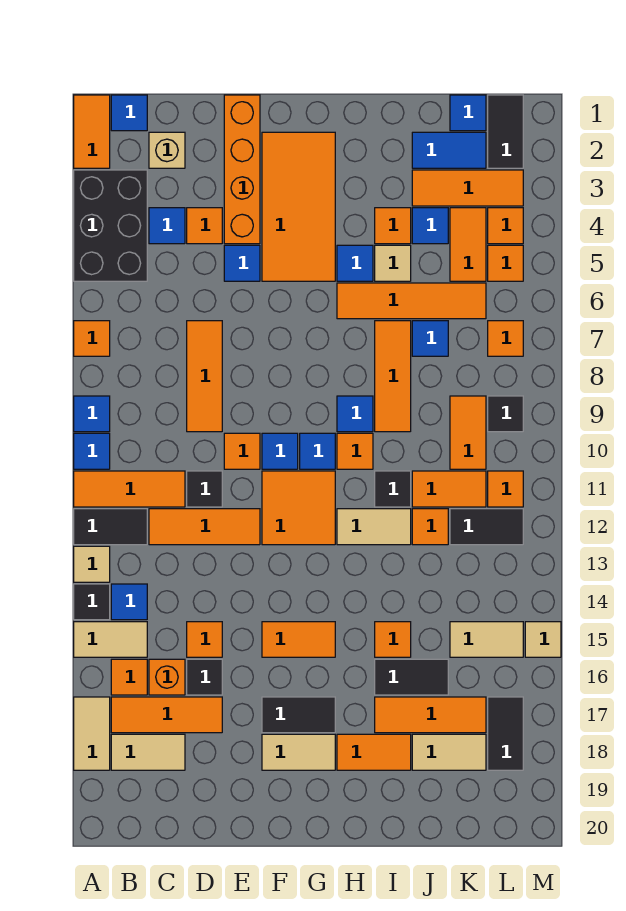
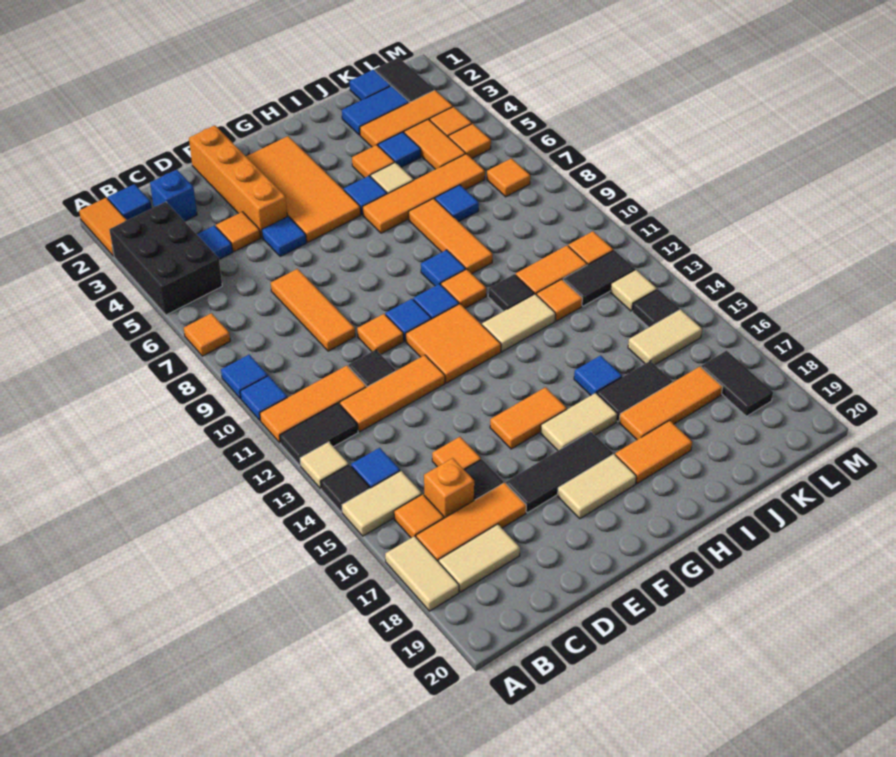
tan brick C2 level 1 -> blue brick C2 level 1
black tile F17:G17 level 1 -> black tile E17:G17 level 1
orange tile I15 level 1 -> blue tile I15 level 1
tan tile J18:K18 level 1 -> tan tile G16:H16 level 1
orange tile K9:K10 level 1 -> none
black tile L9 level 1 -> black tile L14 level 1
tan tile M15 level 1 -> tan tile L13 level 1

